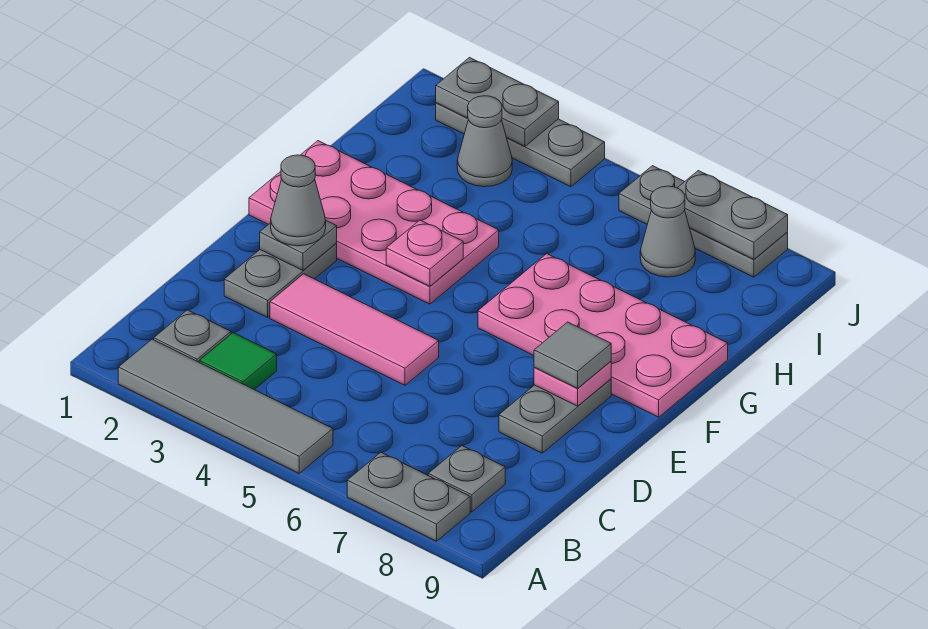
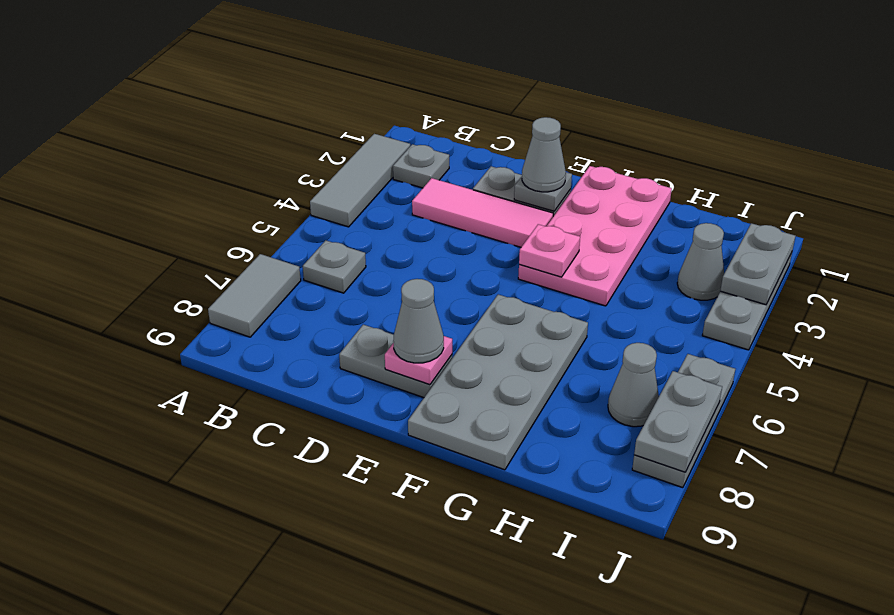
grey tile A2:A5 level 1 -> grey tile A2:A4 level 1
grey plate A7:A8 level 1 -> grey tile A7:A8 level 1
green tile B3 level 1 -> none
grey plate B8 level 1 -> grey plate B6 level 1
pink tile D3:D5 level 1 -> pink tile C3:E3 level 1
grey tile E8 level 3 -> grey cone E8 level 3
pink plate F6:G9 level 1 -> grey plate F6:G9 level 1

